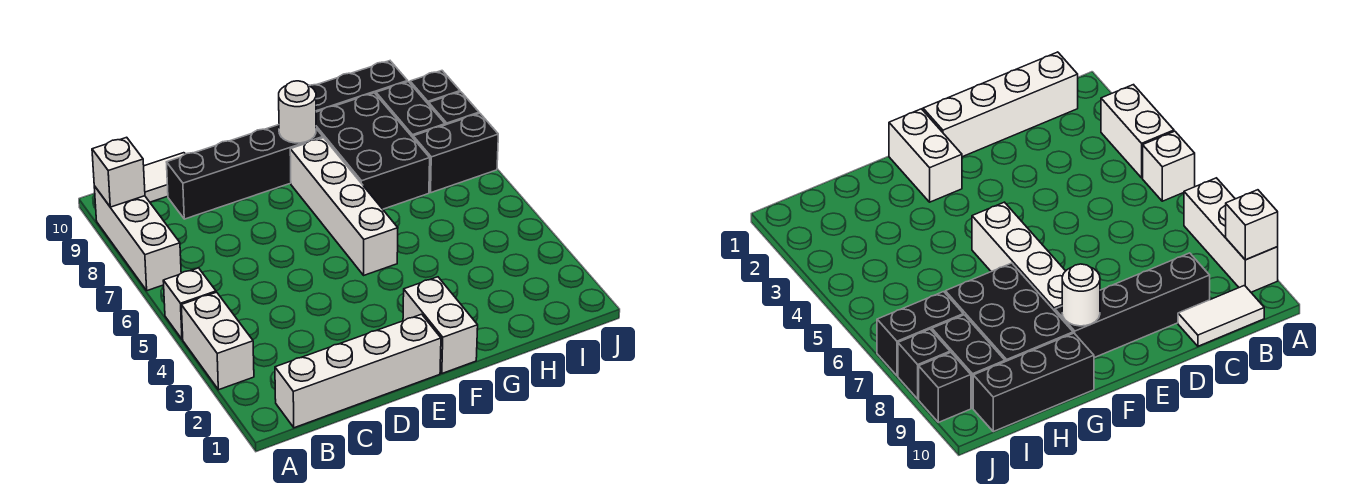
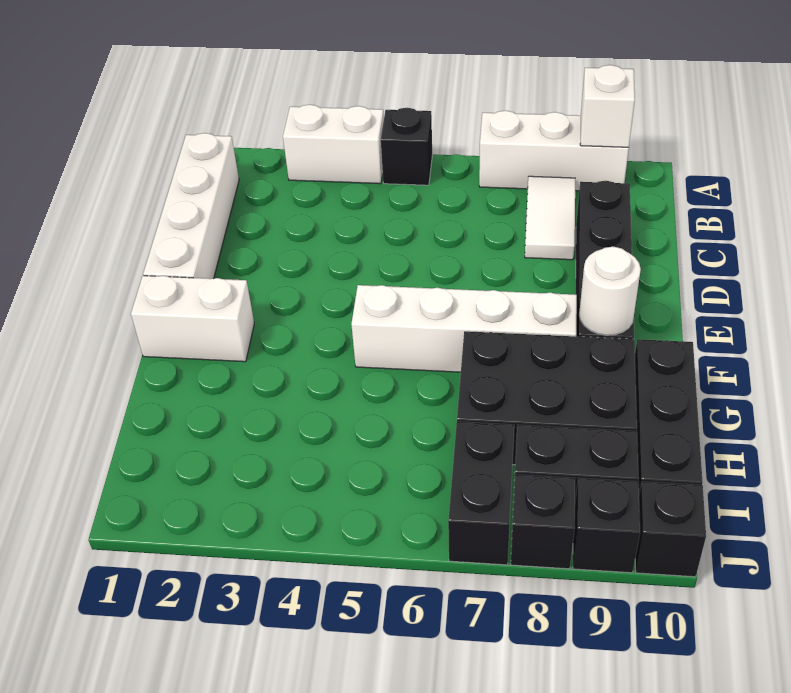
white brick A5 level 1 -> black brick A5 level 1
white tile B10:C10 level 1 -> white tile B8:C8 level 1
none -> black brick J10 level 1

